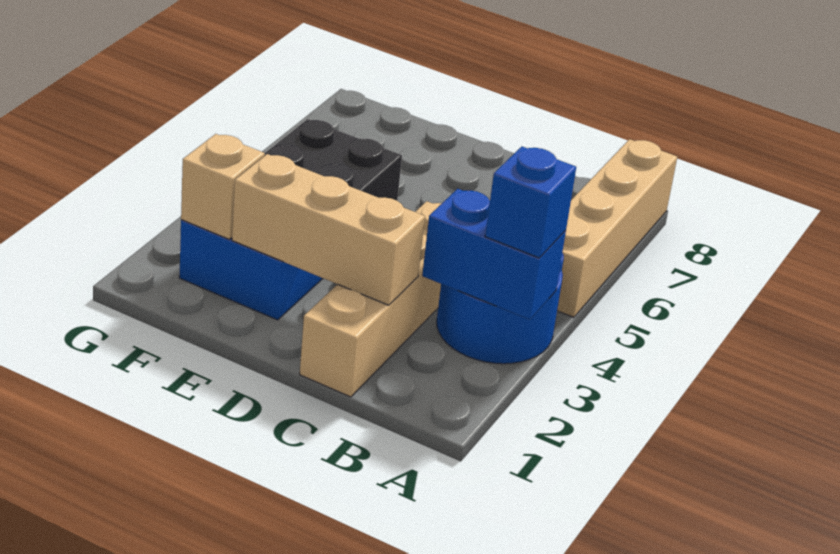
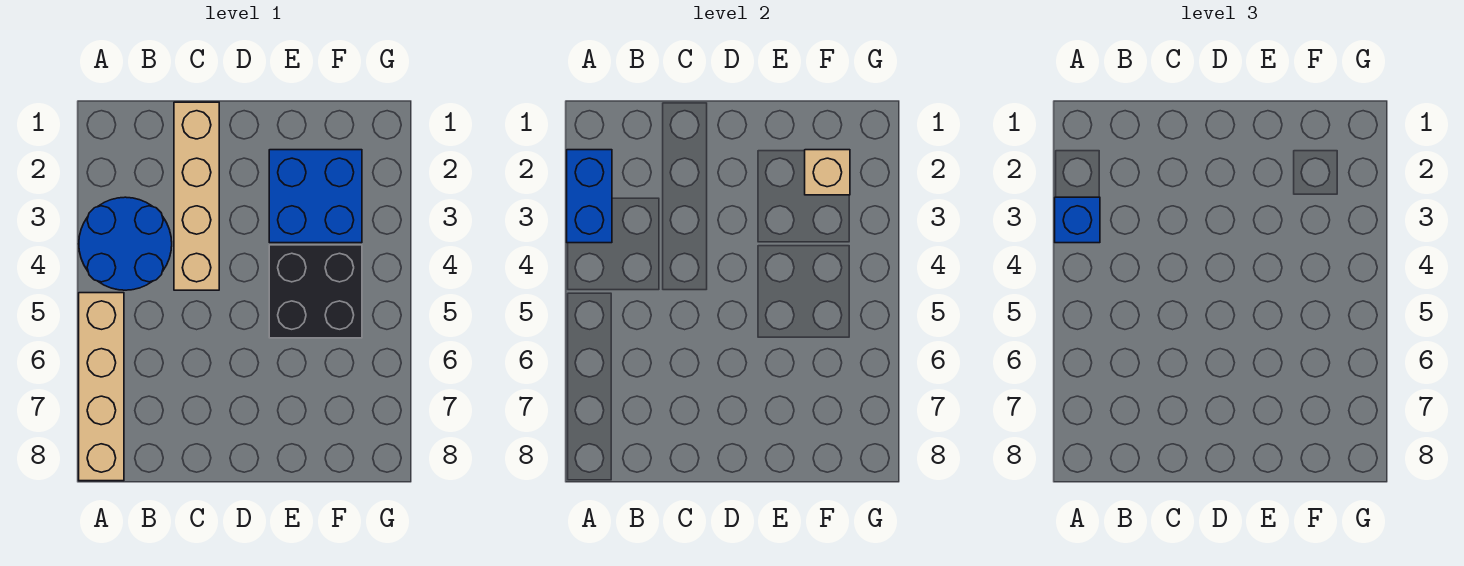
blue brick A3:B3 level 2 -> blue brick A2:A3 level 2
tan brick C2:E2 level 2 -> none

